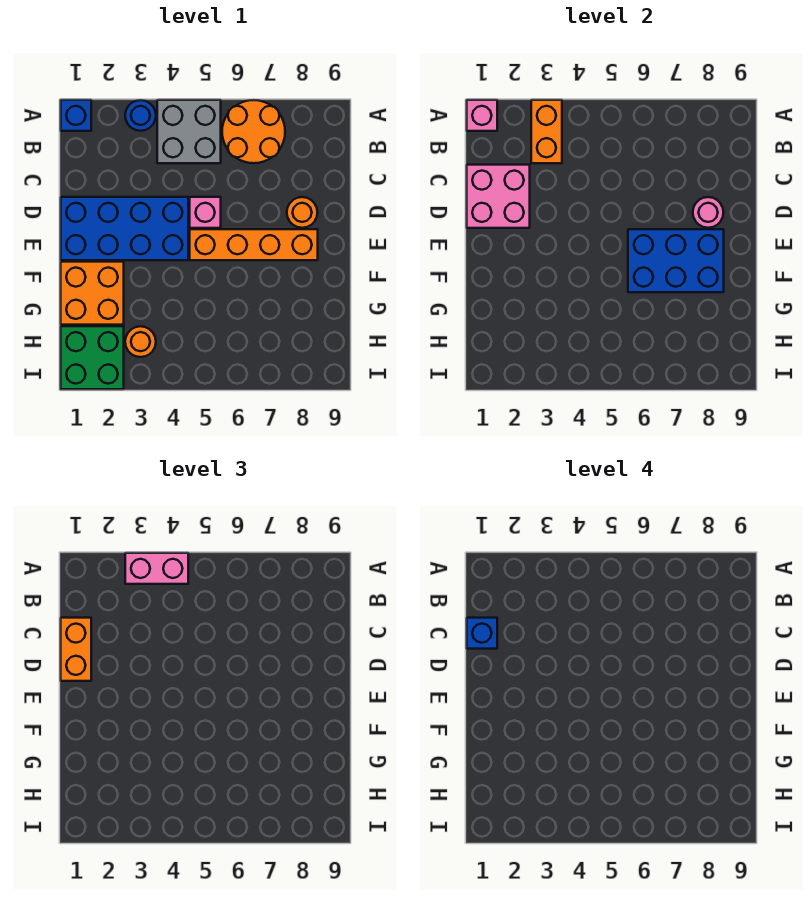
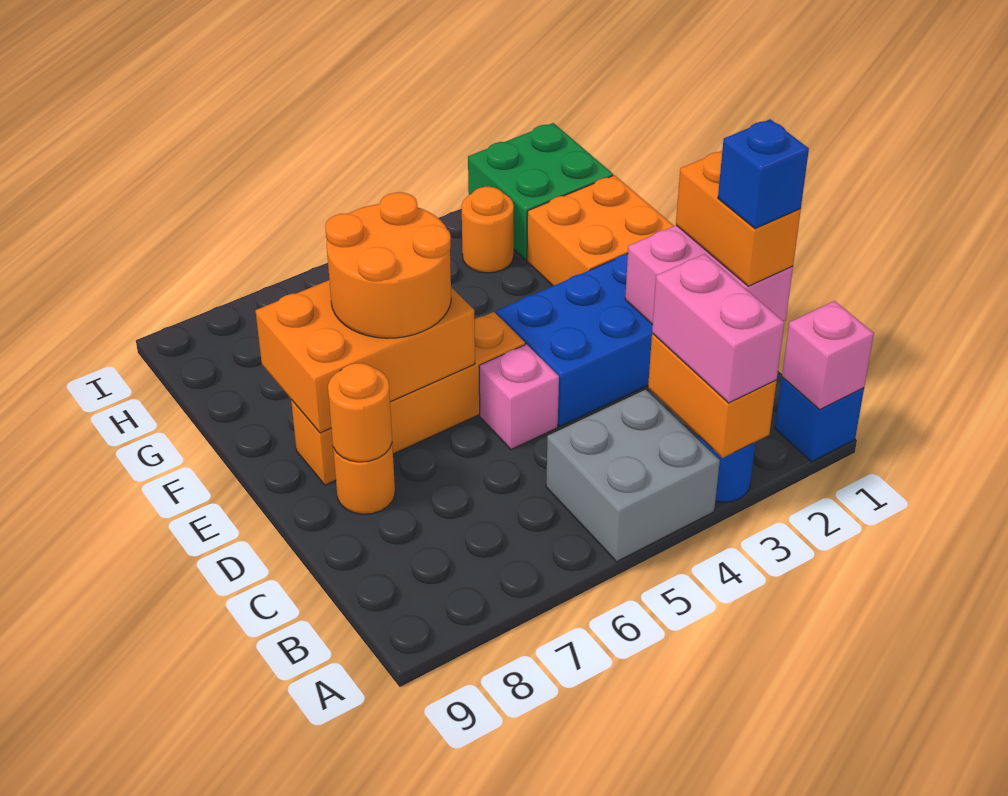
pink brick A3:A4 level 3 -> pink brick A3:B3 level 3
orange round brick A6:B7 level 1 -> orange round brick E6:F7 level 3
pink round brick D8 level 2 -> orange round brick D8 level 2
blue brick E6:F8 level 2 -> orange brick E6:F8 level 2

